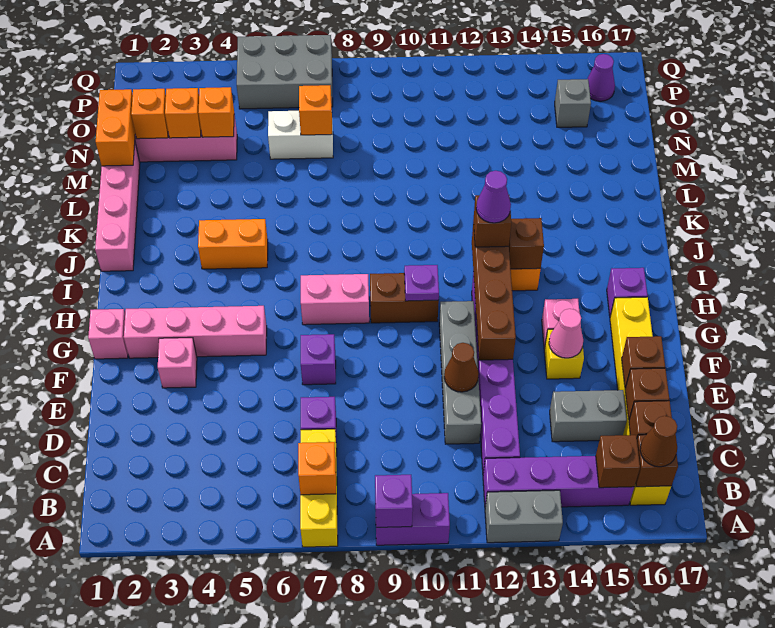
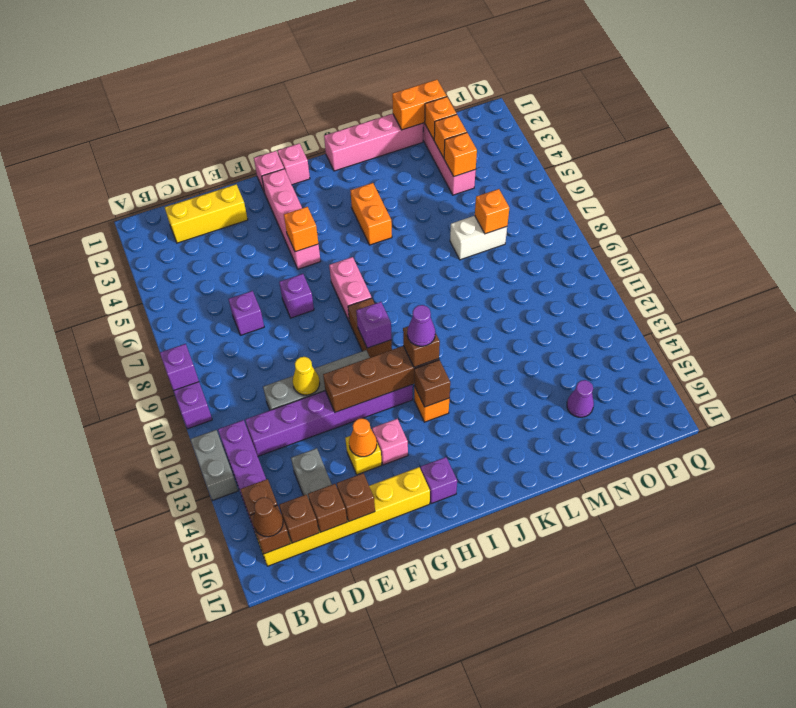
yellow brick A7:C7 level 1 -> yellow brick C2:E2 level 1
orange brick B7 level 2 -> orange brick G5 level 2
brown cone E11 level 2 -> yellow cone E11 level 2
pink brick F3 level 1 -> pink brick H1 level 1
pink cone F14 level 2 -> orange cone F14 level 2
purple plate H10 level 2 -> purple brick H10 level 2
white brick N6:N7 level 1 -> white brick M7:N7 level 1
grey brick O15 level 1 -> none
grey brick P5:Q7 level 1 -> none
purple cone P16 level 1 -> purple cone N15 level 1

